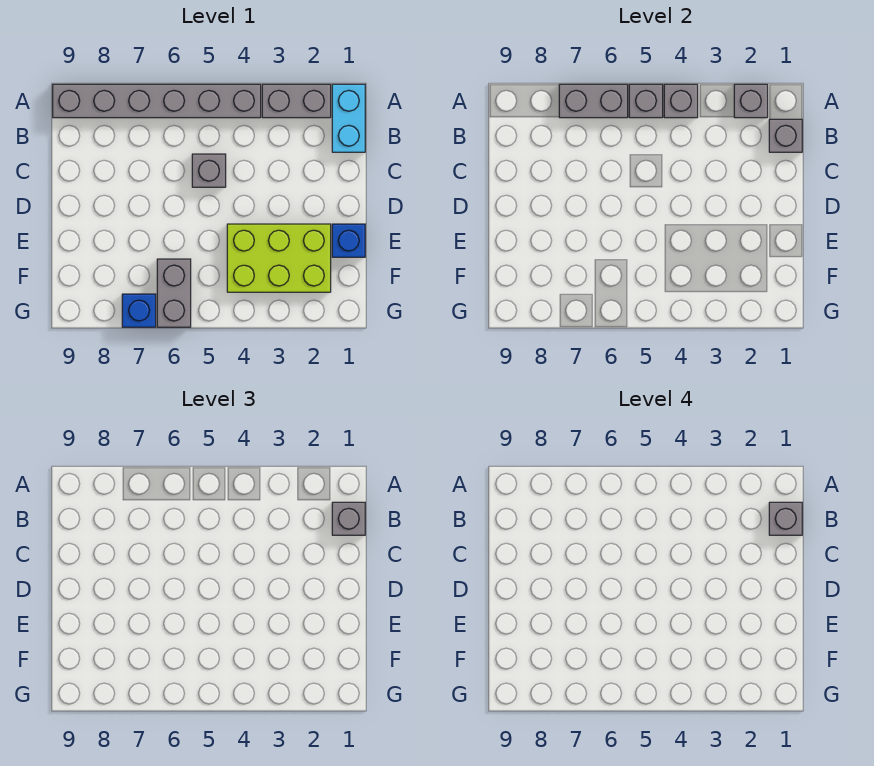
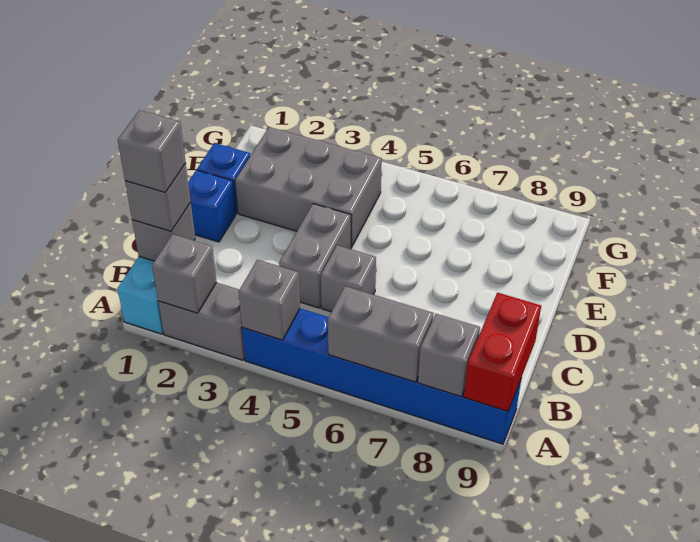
grey brick A4:A9 level 1 -> blue brick A4:A9 level 1
grey brick A5 level 2 -> grey brick A8 level 2
none -> red brick A9:B9 level 2
lime brick E2:F4 level 1 -> grey brick E2:F4 level 1
grey brick F6:G6 level 1 -> grey brick C4:D4 level 1
blue brick G7 level 1 -> blue brick D1 level 1

